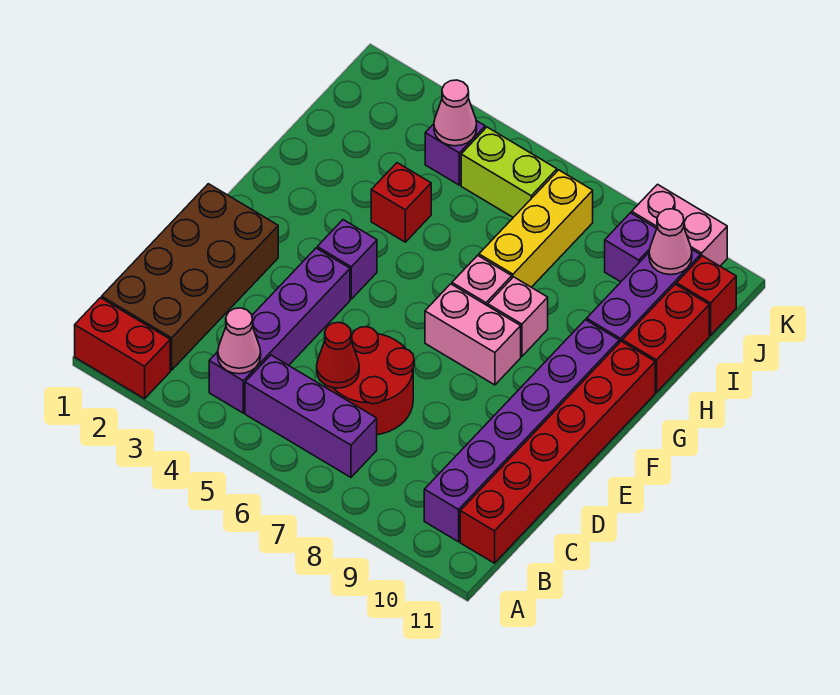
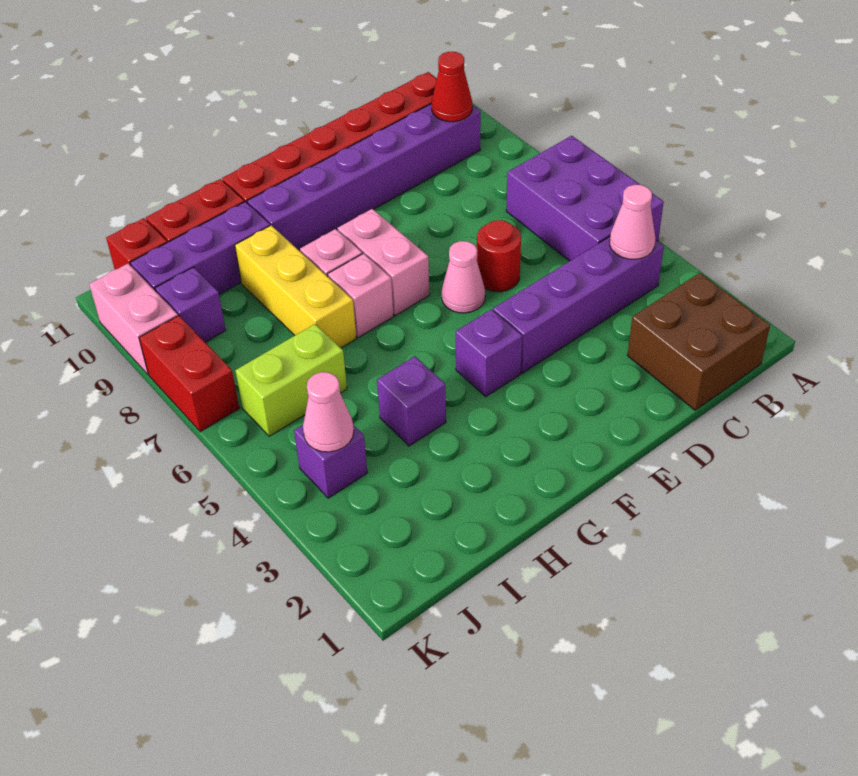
red brick A1:A2 level 1 -> red brick K7:K8 level 1
brown brick B1:E2 level 1 -> brown brick B1:C2 level 1
purple brick B5:B7 level 1 -> purple brick A5:B7 level 1
red round brick C6:D7 level 1 -> red round brick D6 level 1
red cone C6 level 2 -> red cone B10 level 2
red brick H4 level 1 -> purple brick H4 level 1
yellow brick H7:J7 level 1 -> yellow brick H7:H9 level 1
lime brick J5:J6 level 1 -> lime brick I6:J6 level 1
pink cone J10 level 2 -> pink cone E6 level 1

